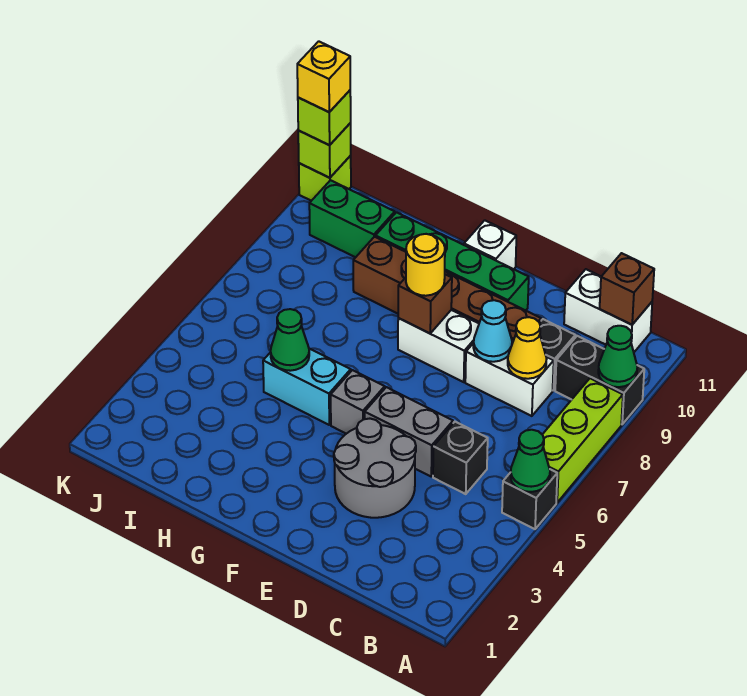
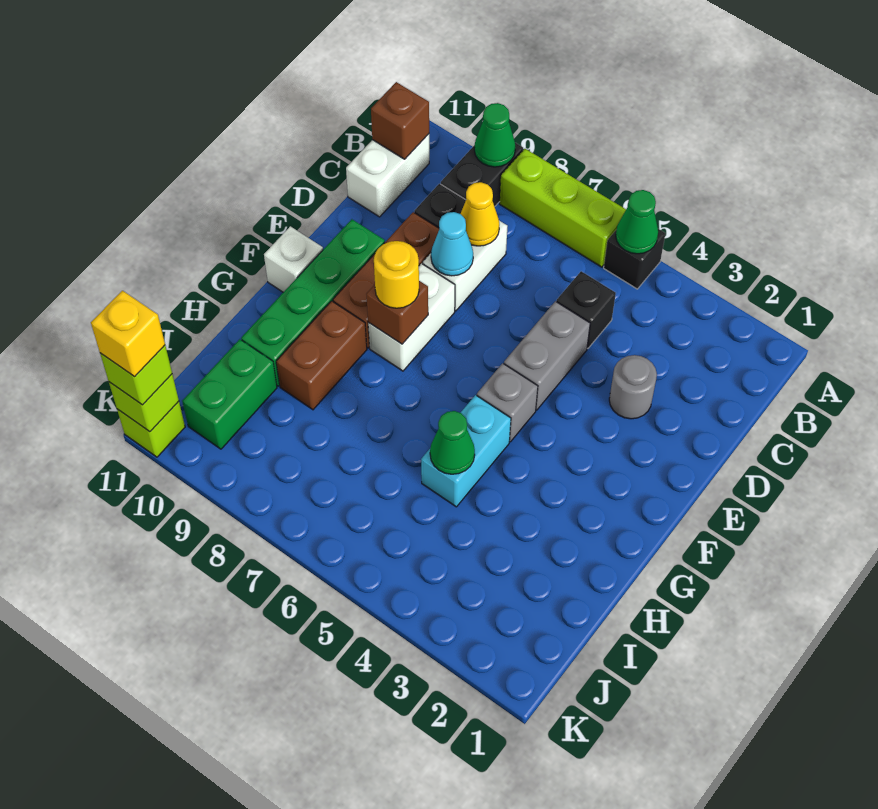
grey round brick D3:E4 level 1 -> grey round brick D3 level 1

